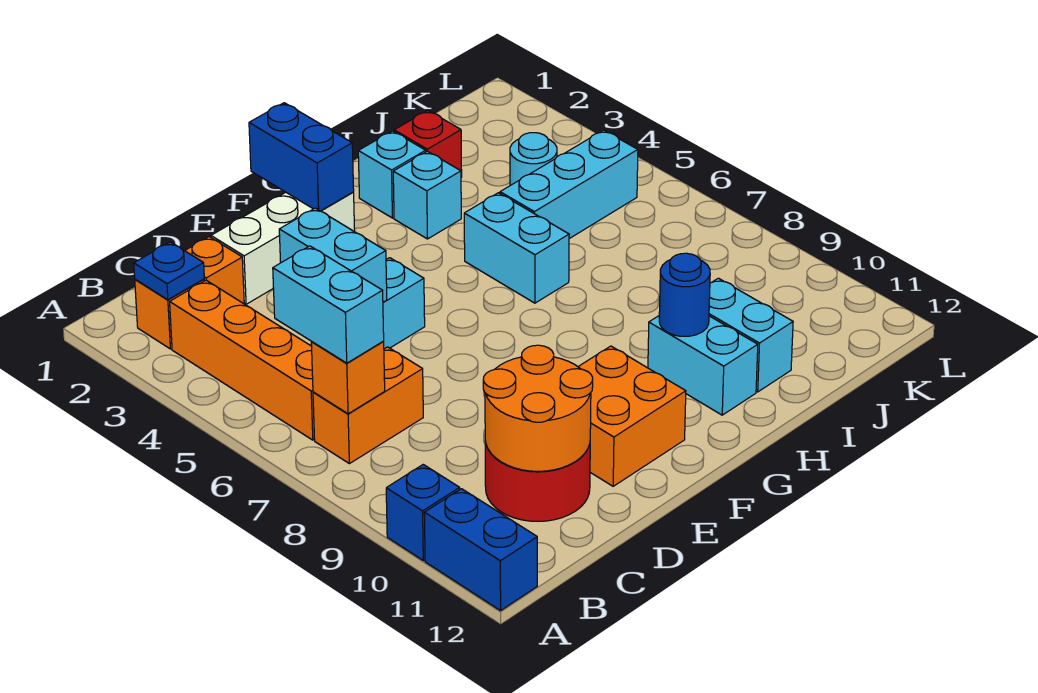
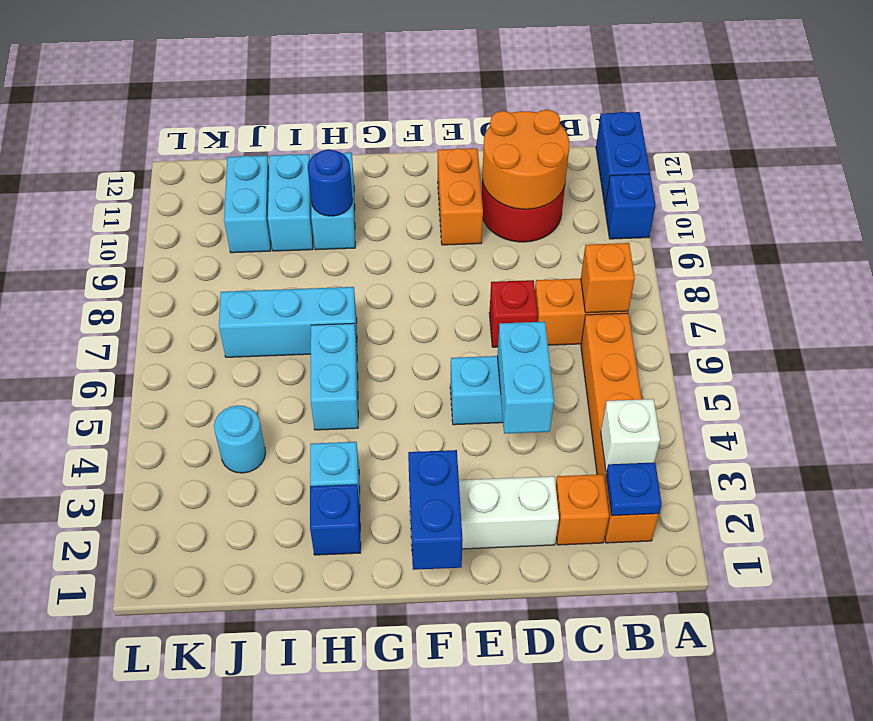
none -> white brick B3 level 2
cyan brick B6:B7 level 3 -> cyan brick J10:J11 level 1
orange brick E10:F11 level 1 -> orange brick E10:E11 level 1
cyan brick H2 level 1 -> blue brick H2 level 1
red brick I2 level 1 -> red brick D7 level 1
cyan brick I5:K5 level 1 -> cyan brick H7:J7 level 1

